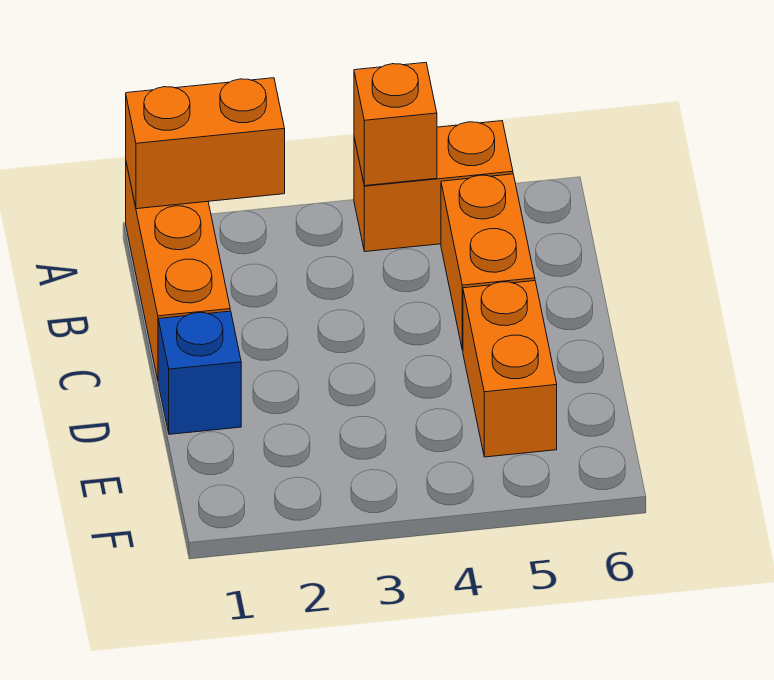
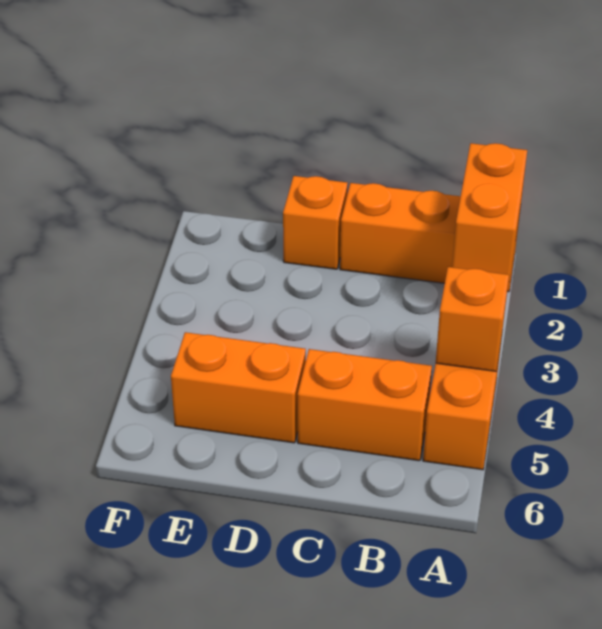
blue brick D1 level 1 -> orange brick D1 level 1

